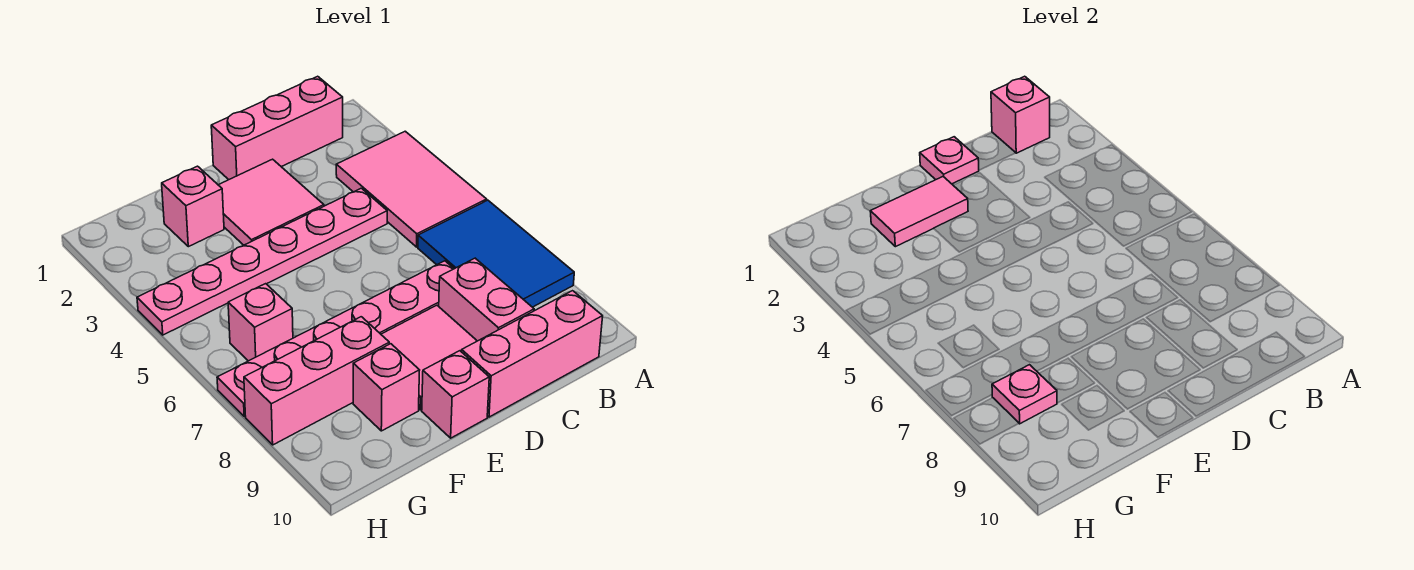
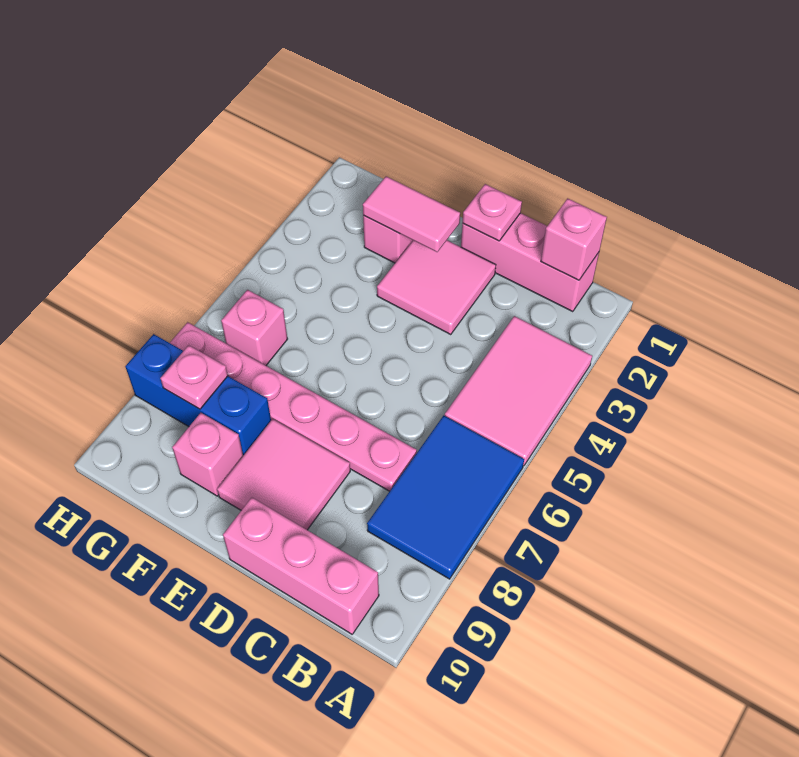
pink plate C4:H4 level 1 -> none
pink brick C8:C9 level 1 -> none
pink brick E10 level 1 -> none
pink brick F8:H8 level 1 -> blue brick F8:H8 level 1

